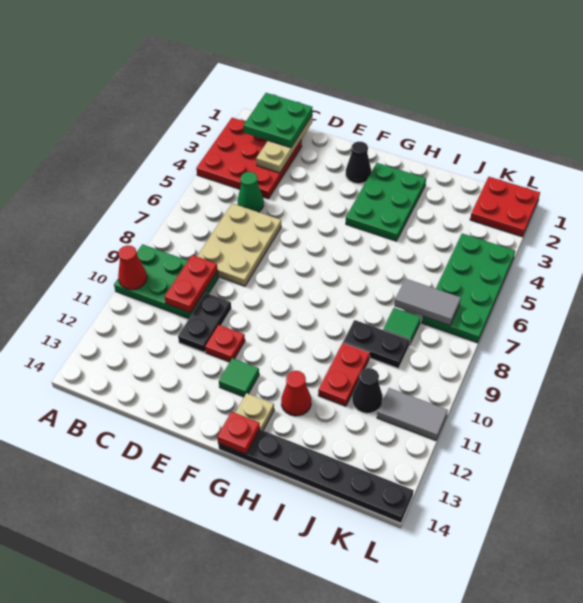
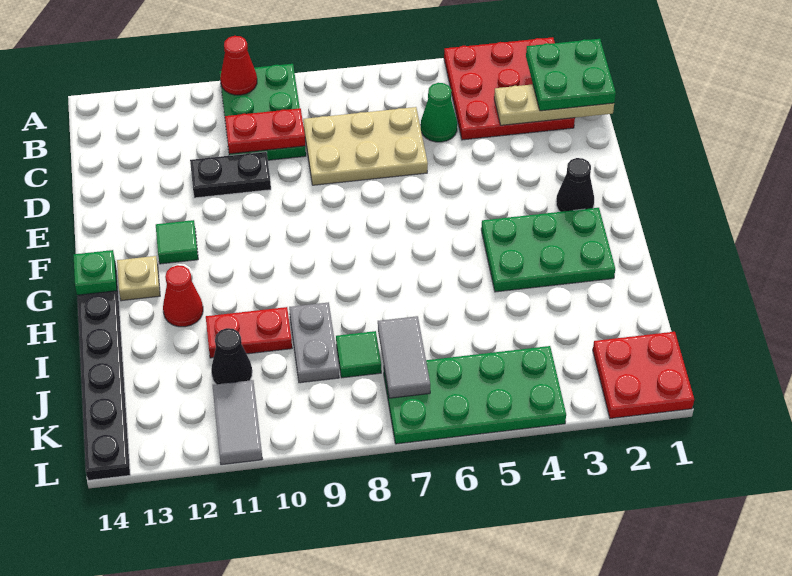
red plate E11 level 1 -> none
red plate G14 level 2 -> green plate G14 level 2
black plate I9:J9 level 1 -> grey plate I9:J9 level 1

